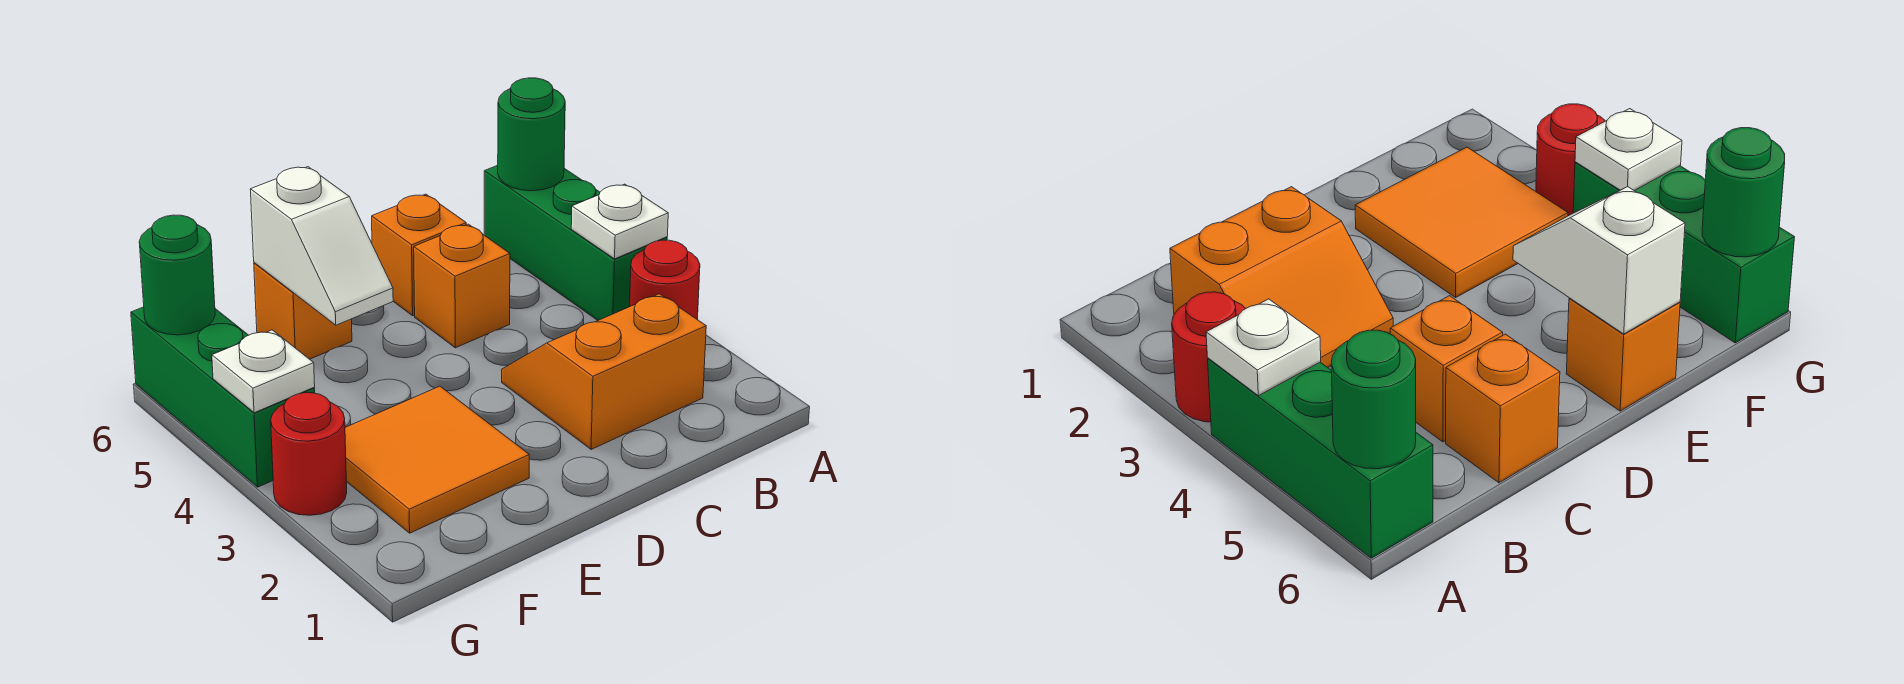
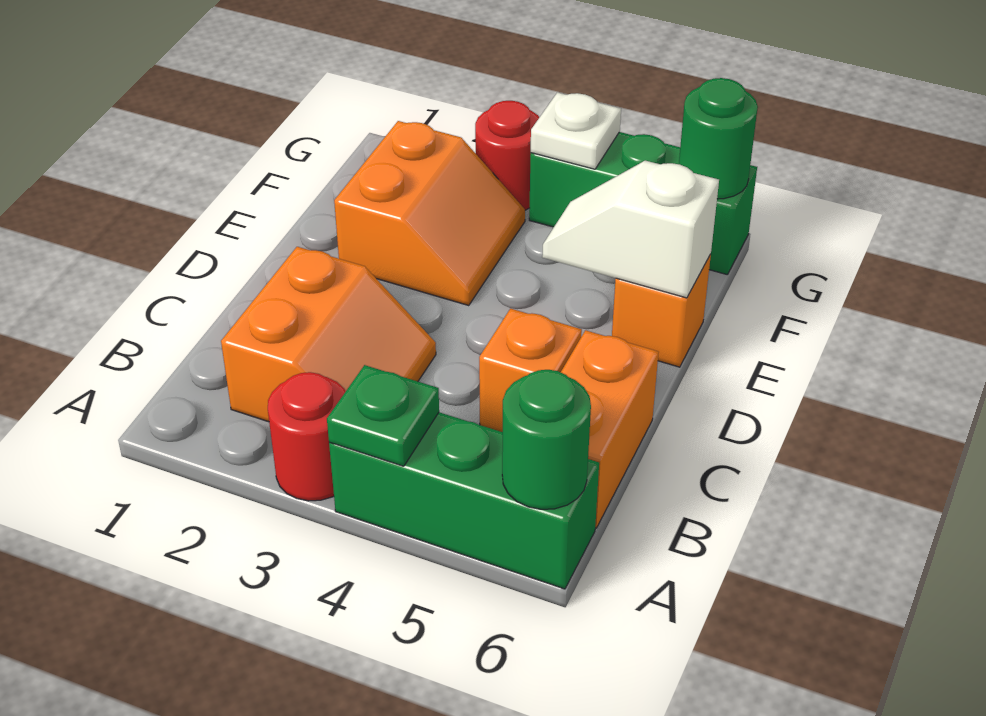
white plate A4 level 2 -> green plate A4 level 2
orange brick C6 level 1 -> orange brick B6:C6 level 1
orange tile E2:F3 level 1 -> orange slope E2:F3 level 1 top 2

